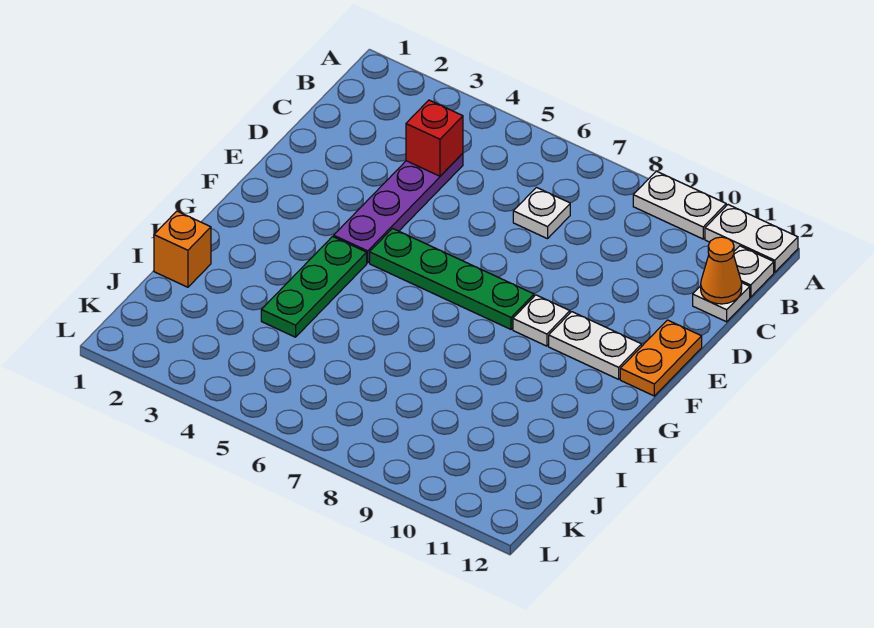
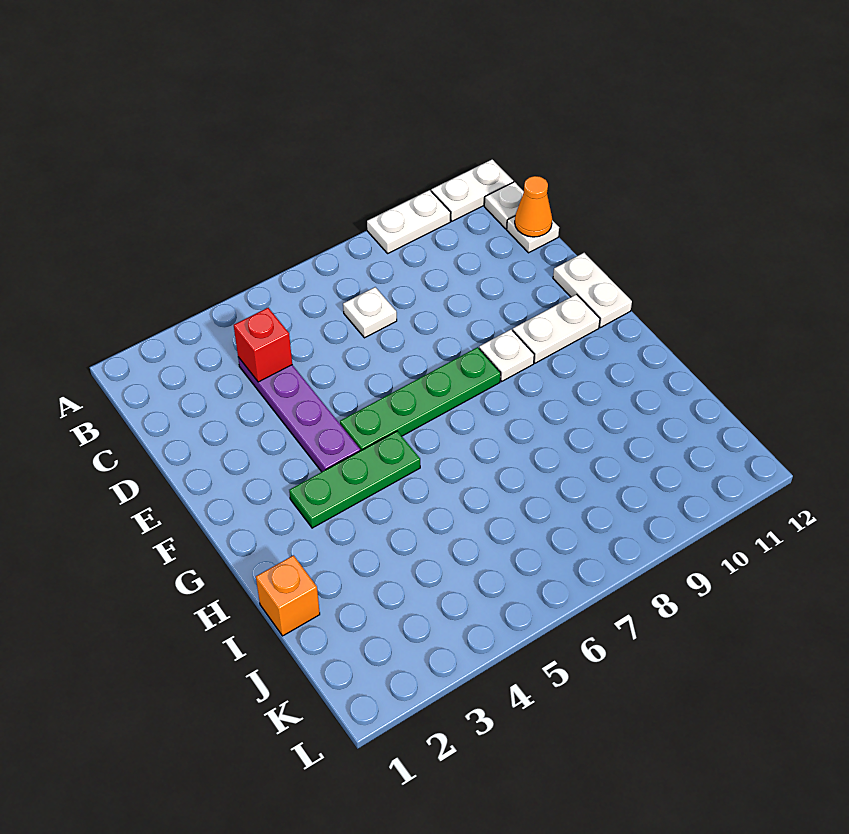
orange plate E12:F12 level 1 -> white plate E12:F12 level 1
green plate G4:I4 level 1 -> green plate G3:G5 level 1

